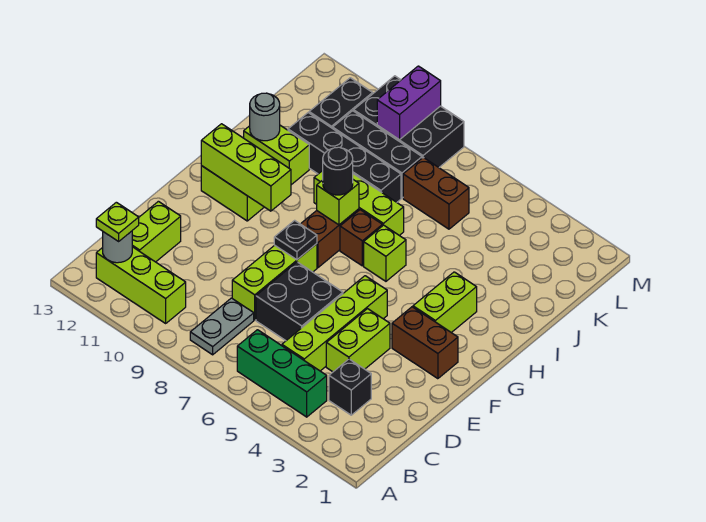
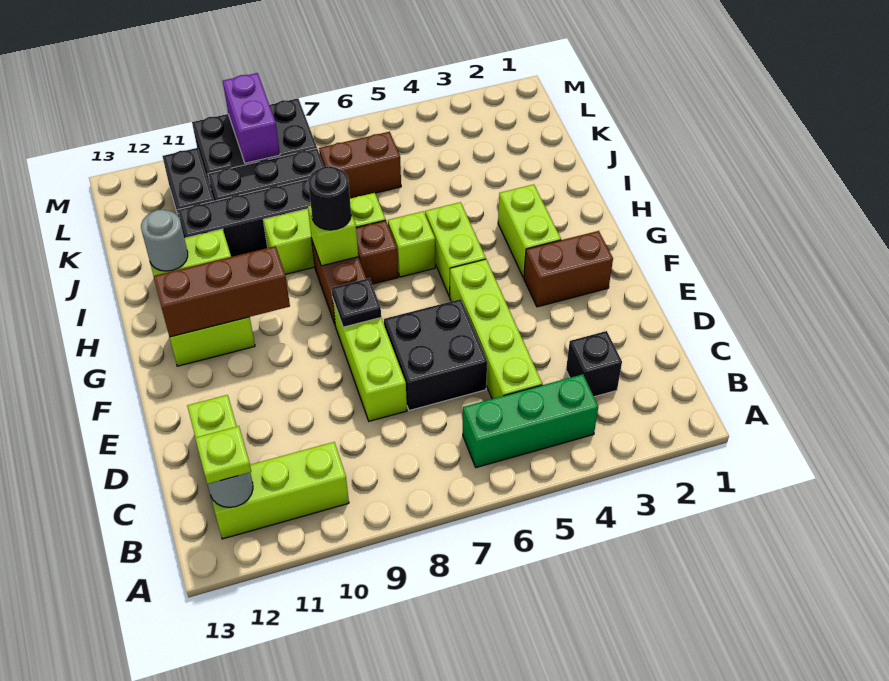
grey plate B8:C8 level 1 -> none
lime brick D4:E4 level 1 -> lime brick G5:H5 level 1
lime brick G10:G12 level 2 -> brown brick G10:G12 level 2

